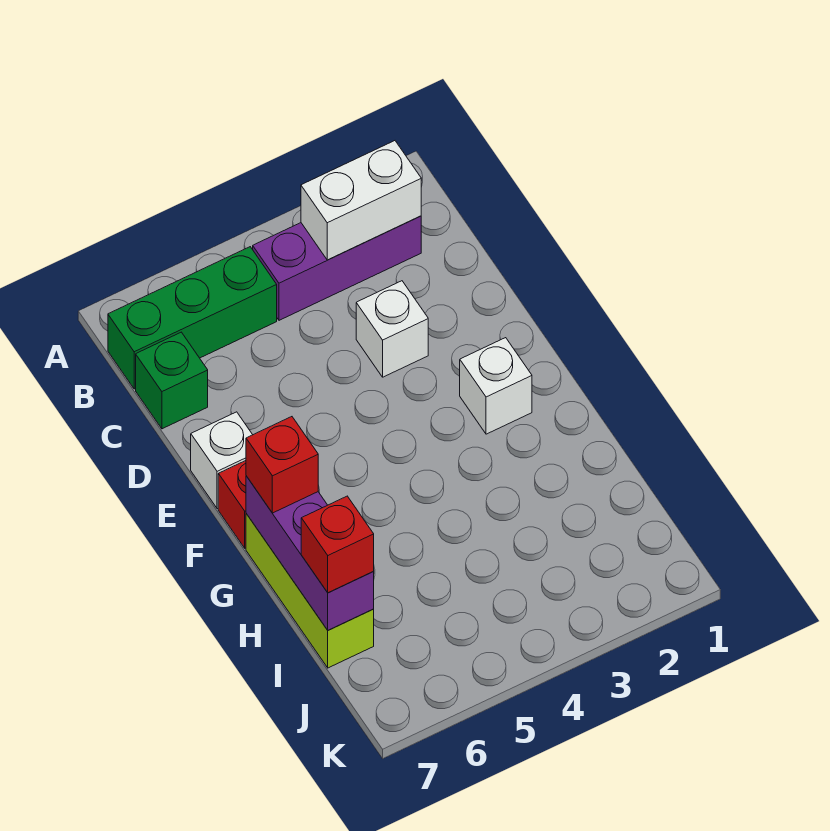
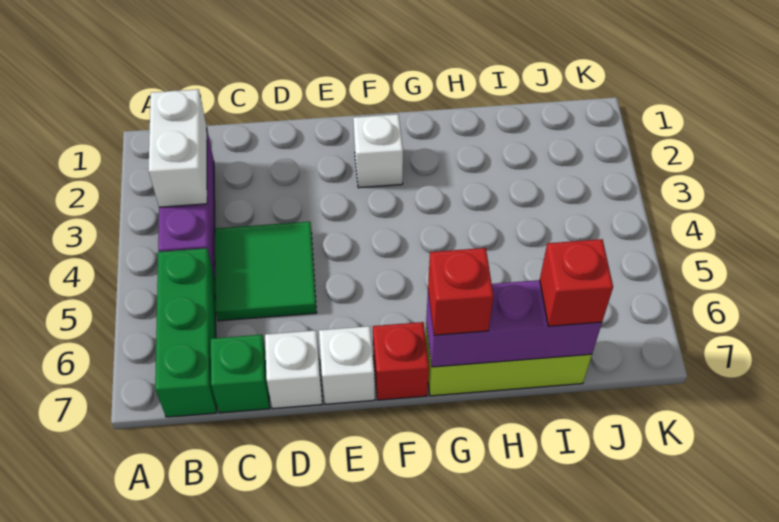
none -> green tile C4:D5 level 1
white brick D3 level 1 -> white brick D7 level 1

